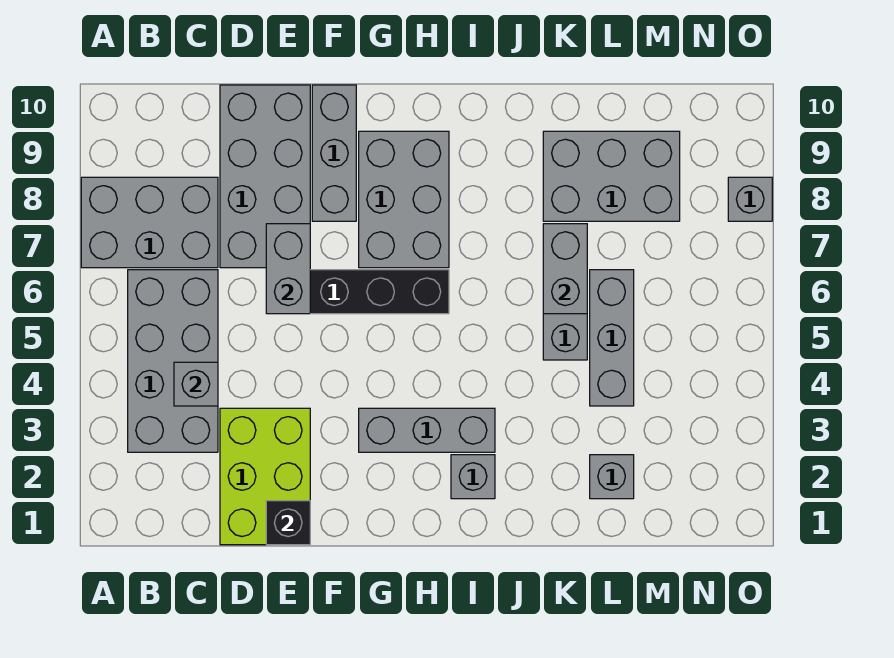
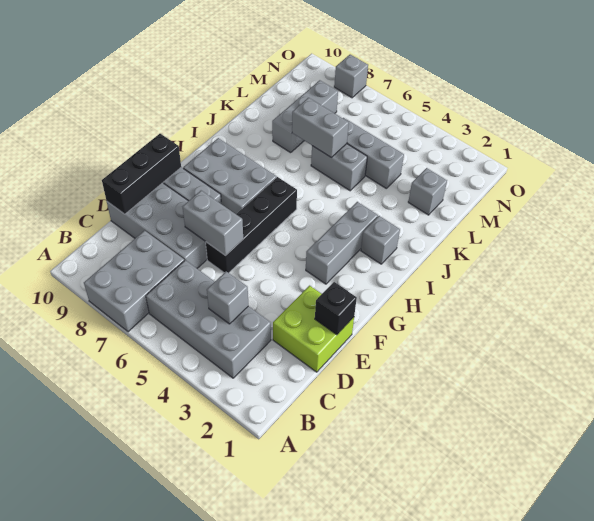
lime brick D1:E3 level 1 -> lime brick D1:E2 level 1
none -> black brick D10:F10 level 2
grey brick K8:M9 level 1 -> grey brick K8:M8 level 1

